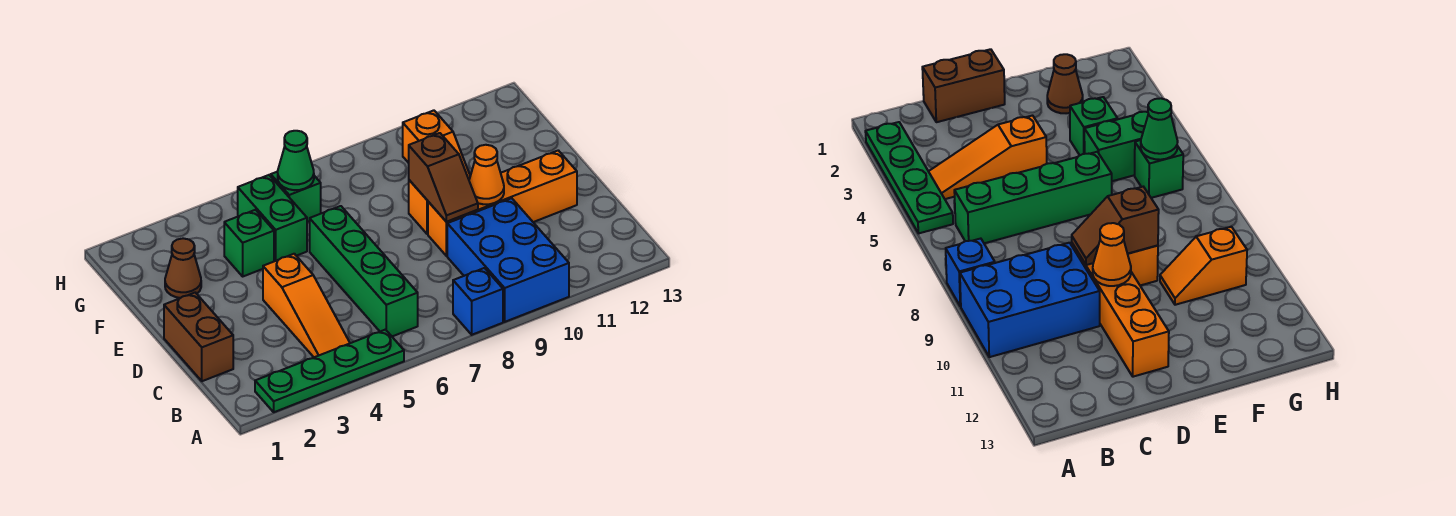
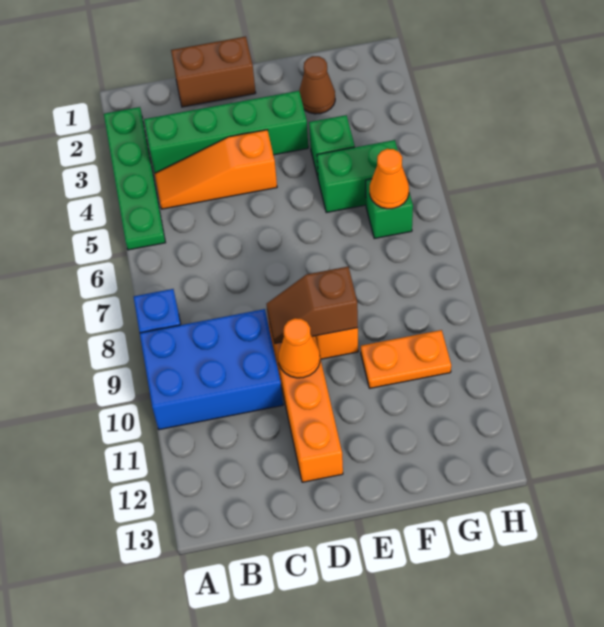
green brick B6:E6 level 1 -> green brick B3:E3 level 1
orange slope F10:G10 level 1 top G -> orange plate F10:G10 level 1
green cone G6 level 2 -> orange cone G6 level 2

